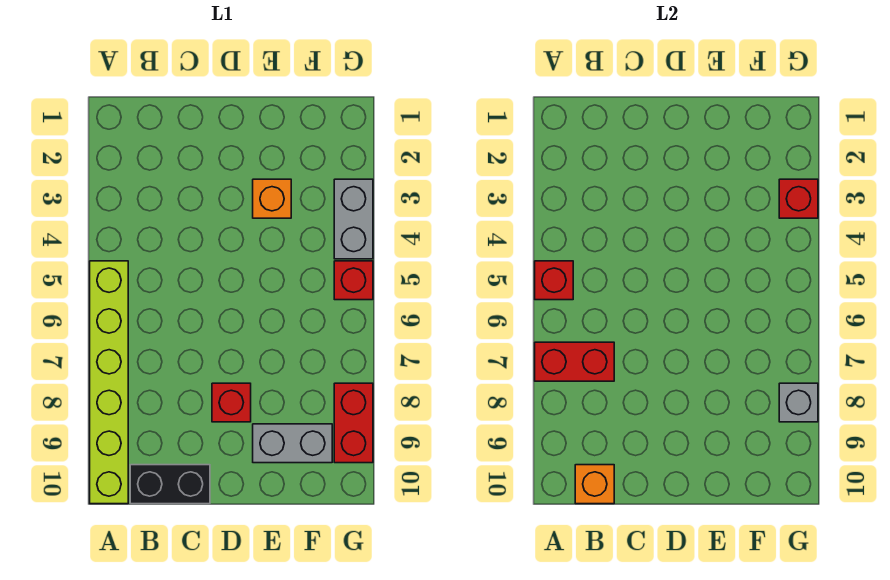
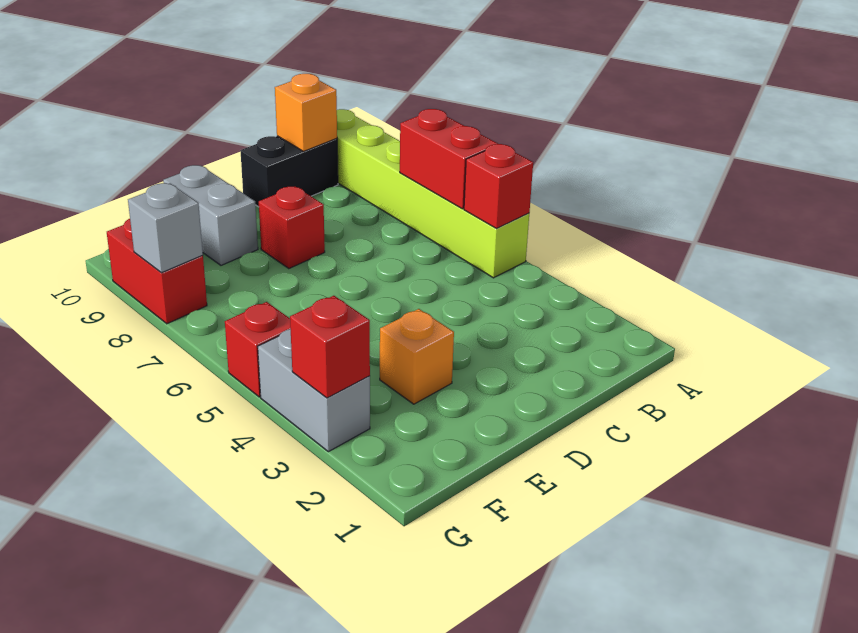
red brick A7:B7 level 2 -> red brick A6:A7 level 2
grey brick E9:F9 level 1 -> grey brick E9:E10 level 1

